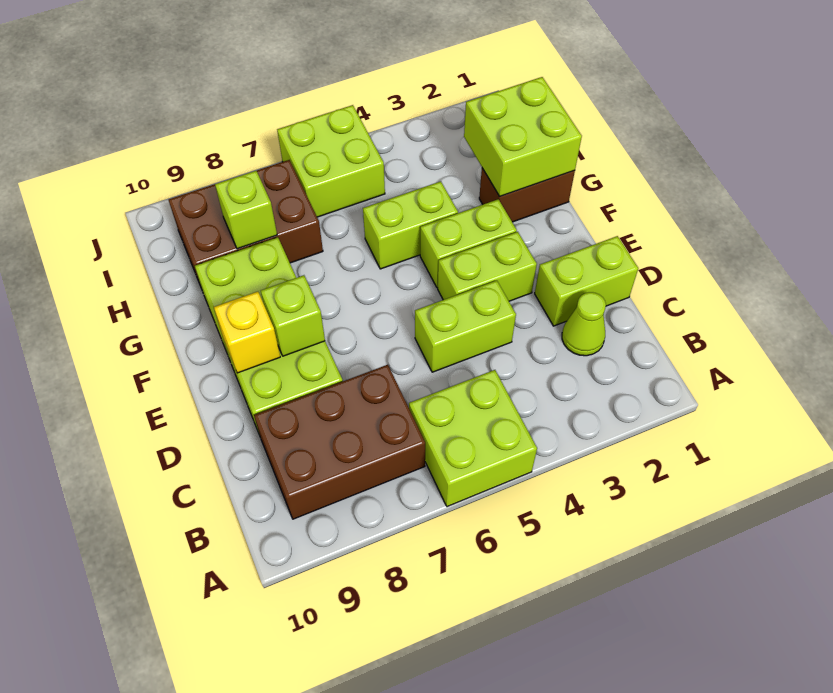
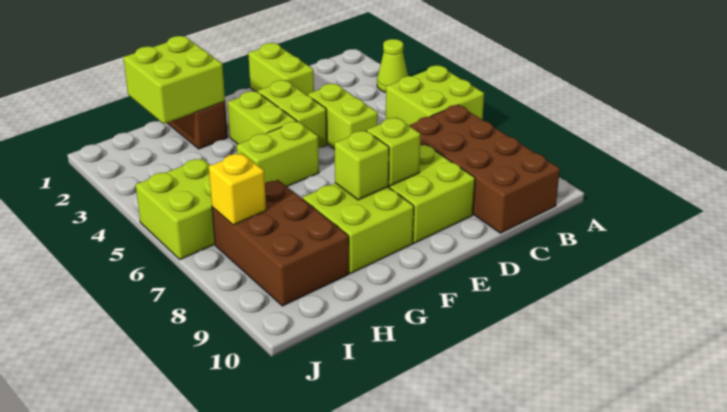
brown brick B7:C9 level 1 -> brown brick B7:C10 level 1
lime cone C2 level 1 -> lime cone A3 level 1
yellow brick E9 level 2 -> yellow brick I7 level 2
lime brick G4:G5 level 1 -> lime brick F5:G5 level 1
lime brick H8 level 2 -> lime brick F8 level 2

